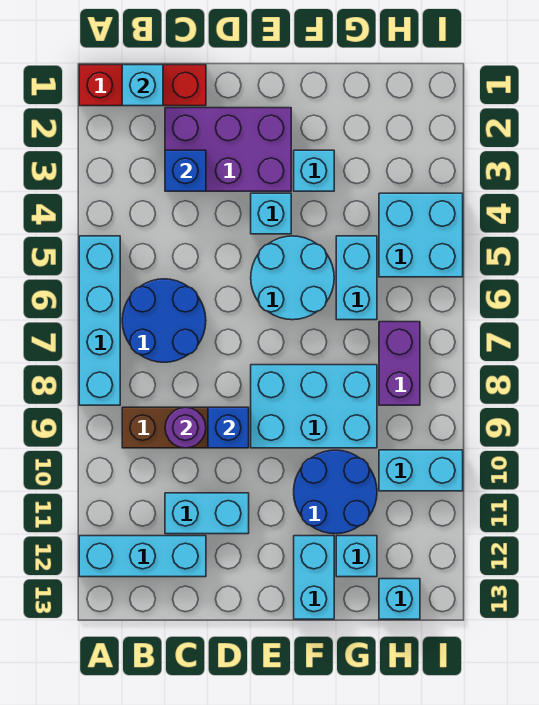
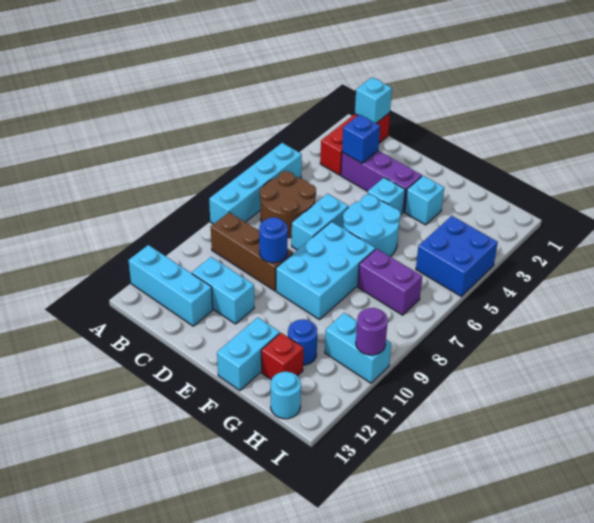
red brick A1:C1 level 1 -> red brick B1:B3 level 1
blue round brick B6:C7 level 1 -> brown round brick B6:C7 level 1
purple brick C2:E3 level 1 -> purple brick C3:E3 level 1
purple round brick C9 level 2 -> purple round brick I10 level 2
blue brick D9 level 2 -> blue round brick D9 level 2
cyan brick E8:G9 level 1 -> cyan brick E7:F9 level 1
blue round brick F10:G11 level 1 -> blue round brick G11 level 1
cyan brick G5:G6 level 1 -> cyan brick D6:D7 level 1
cyan brick G12 level 1 -> red brick G12 level 1
cyan brick H4:I5 level 1 -> blue brick H4:I5 level 1
purple brick H7:H8 level 1 -> purple brick G7:H7 level 1
cyan brick H13 level 1 -> cyan round brick H13 level 1

